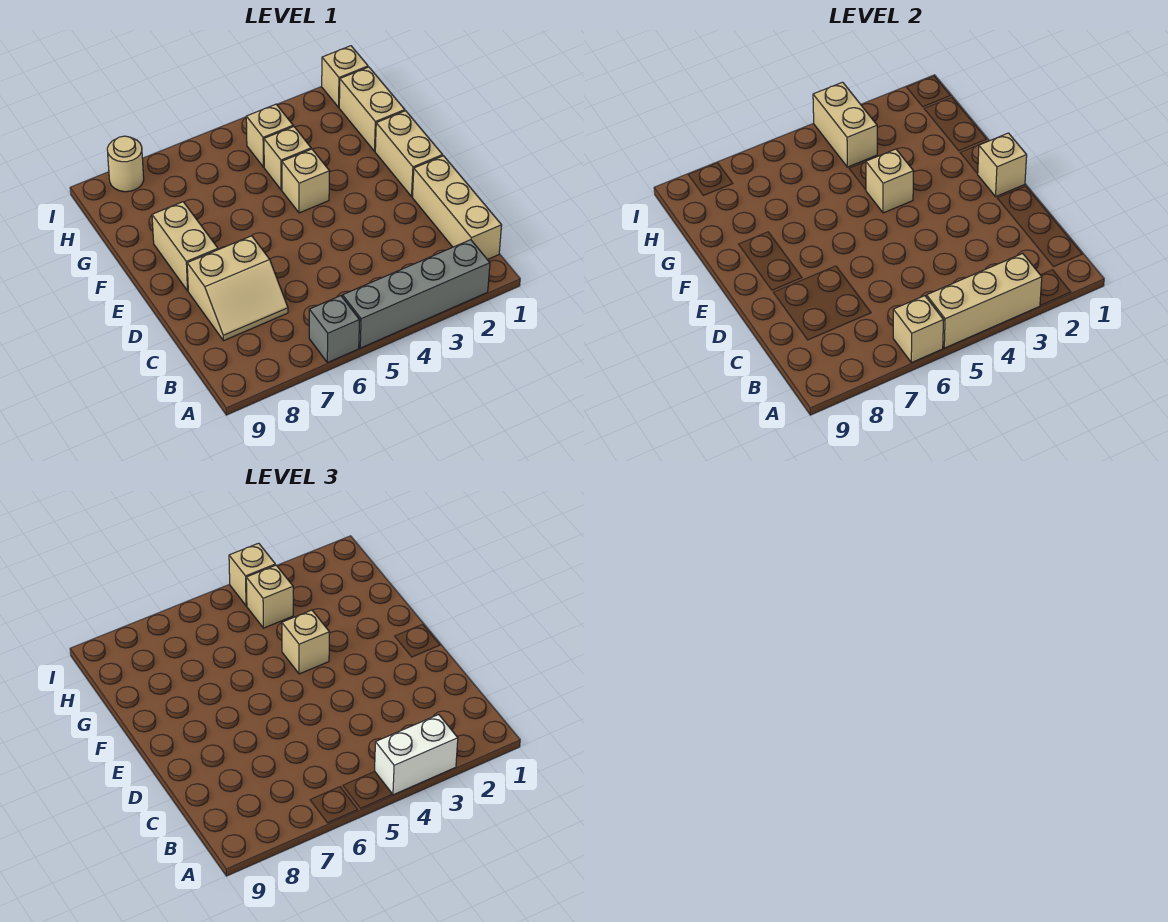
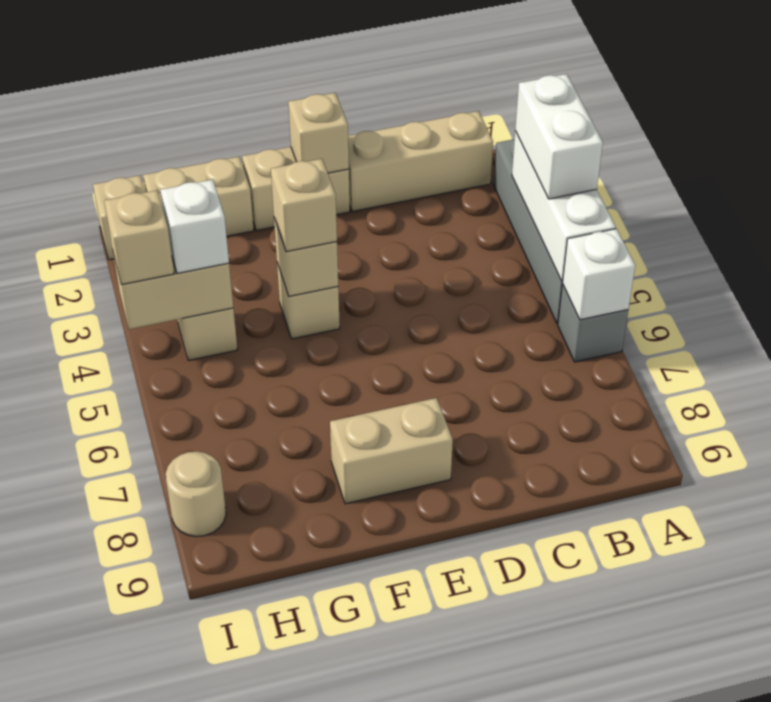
tan brick A3:A5 level 2 -> white brick A3:A5 level 2
tan brick A6 level 2 -> white brick A6 level 2
tan slope C7:D8 level 1 top D -> none
tan brick G4 level 1 -> none
tan brick H4 level 3 -> white brick H4 level 3

